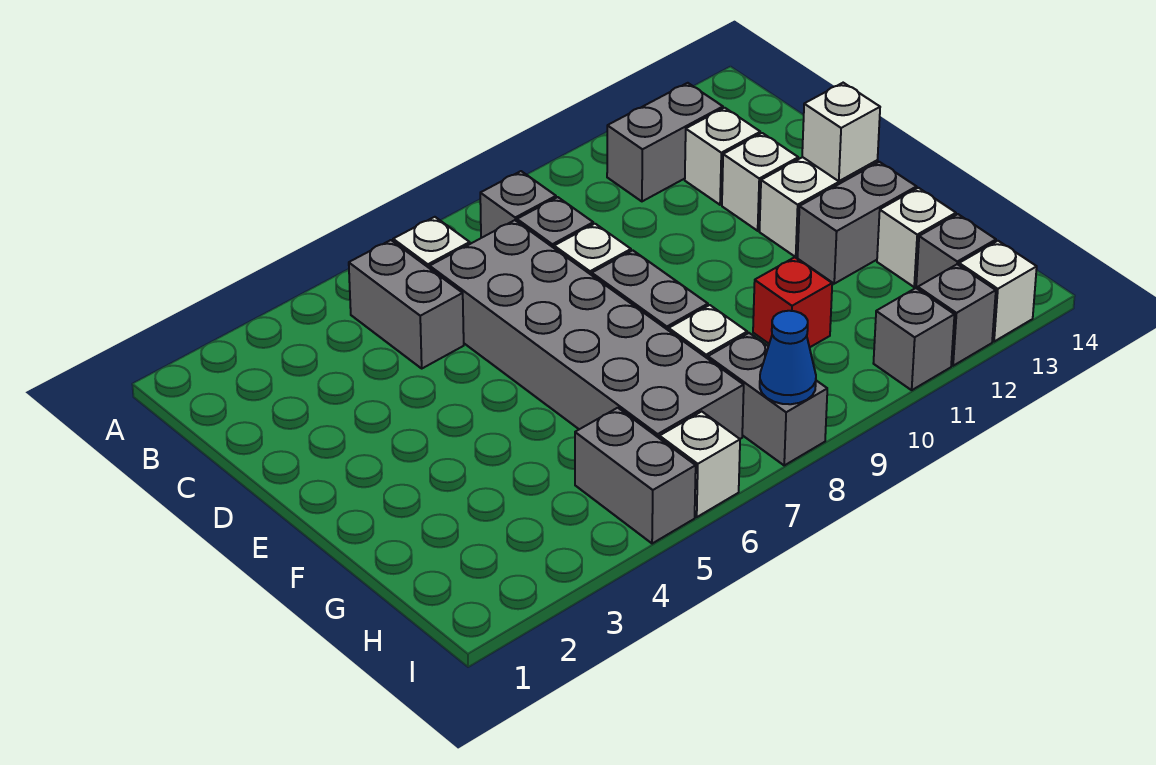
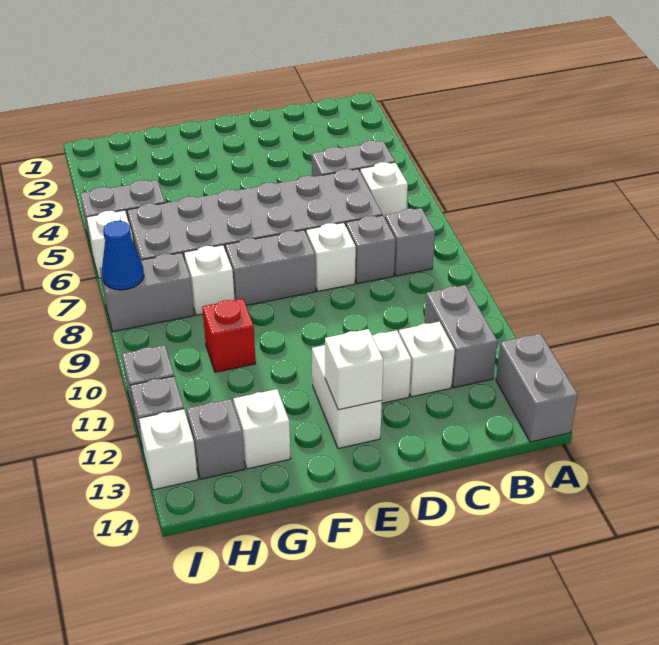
grey brick F12:F13 level 1 -> grey brick A13:A14 level 1

